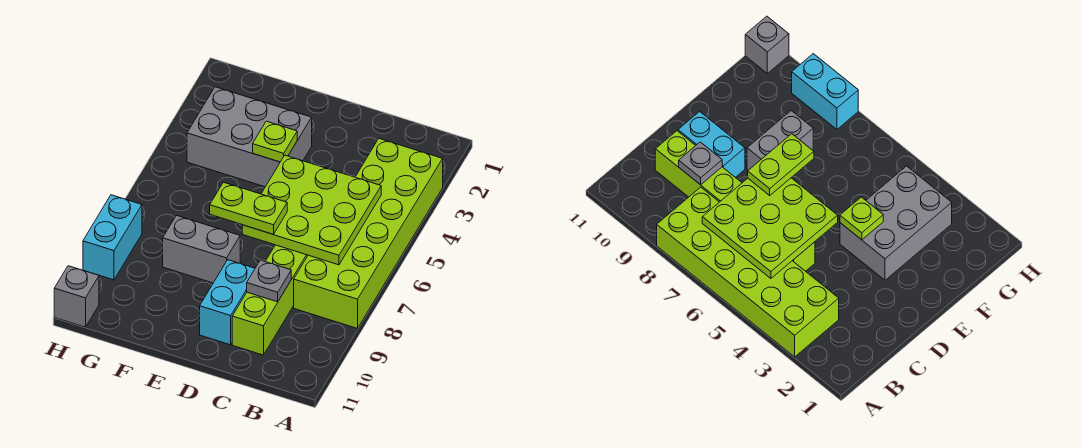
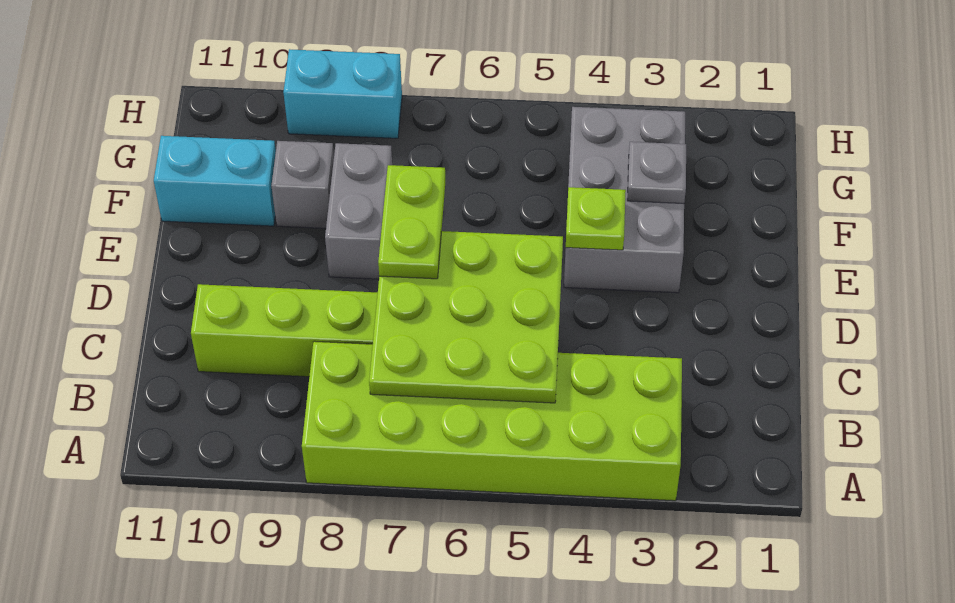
grey plate C9 level 2 -> grey plate F3 level 2
cyan brick D9:D10 level 1 -> cyan brick F10:F11 level 1
grey brick H11 level 1 -> grey brick F9 level 1

